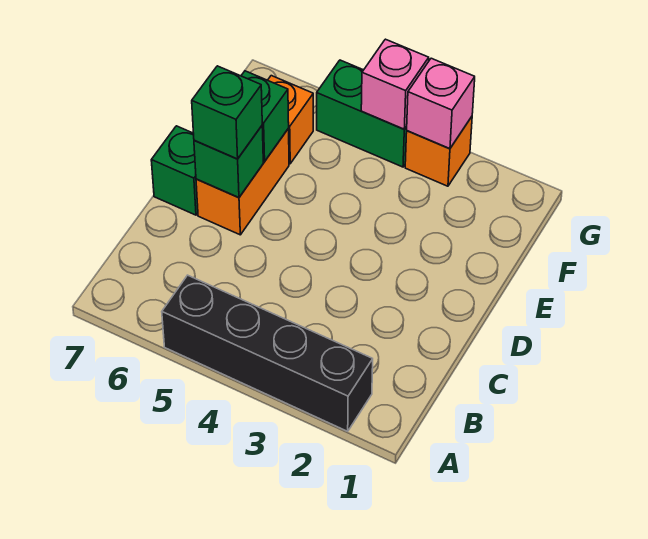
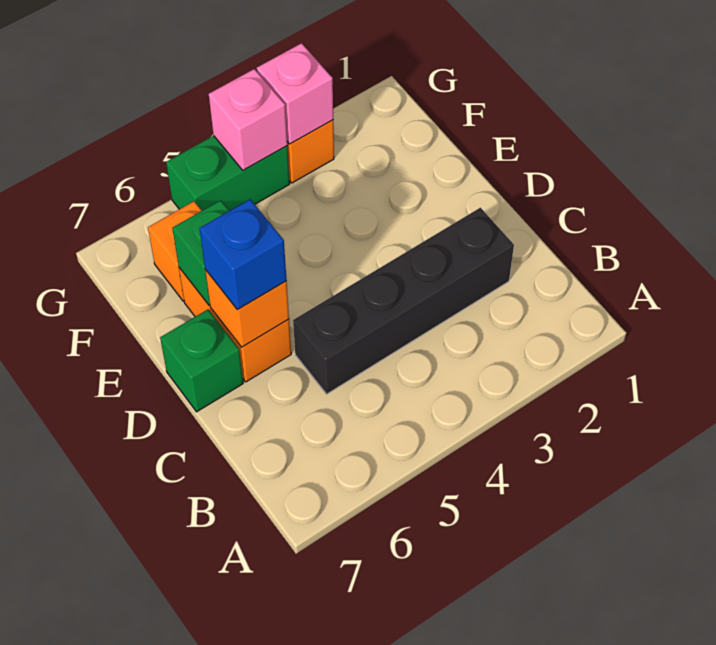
black brick A2:A5 level 1 -> black brick C2:C5 level 1
green brick D6 level 2 -> orange brick D6 level 2
green brick D6 level 3 -> blue brick D6 level 3

